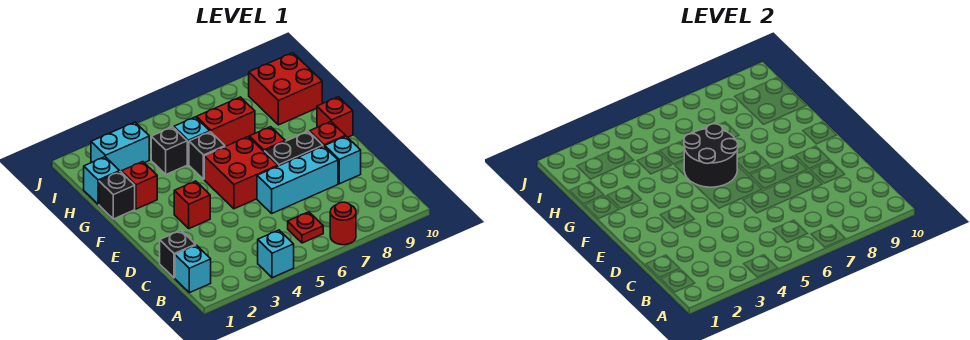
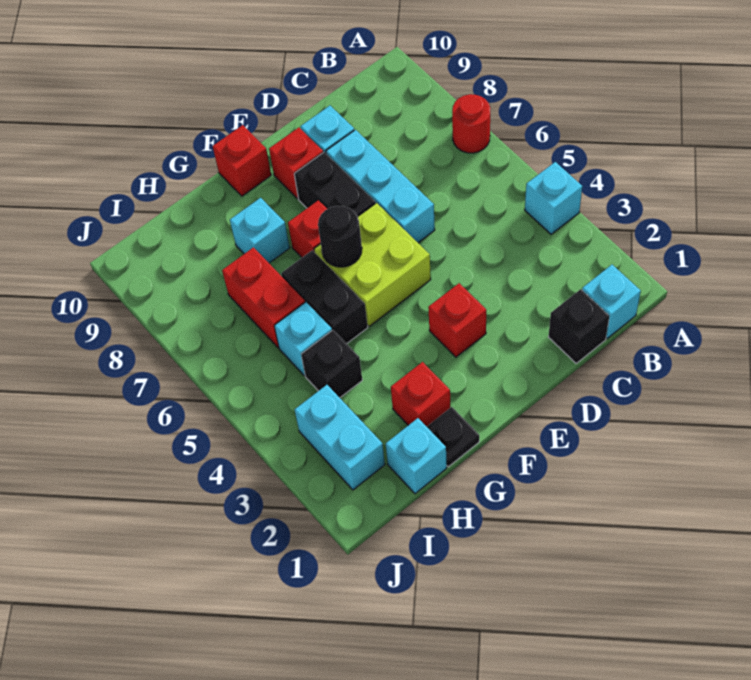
red plate B6 level 1 -> none
red brick E5:F6 level 1 -> lime brick E5:F6 level 1
black round brick F5:G6 level 2 -> black round brick F6 level 2
black brick G1 level 1 -> black plate G1 level 1
black brick G5 level 1 -> black brick G5:G6 level 1
none -> cyan brick G8 level 1
red brick H9:I10 level 1 -> none

